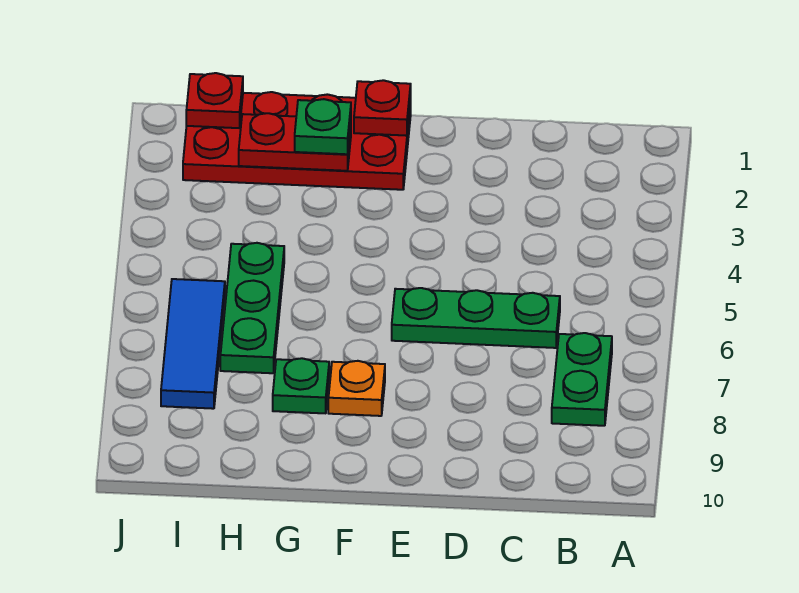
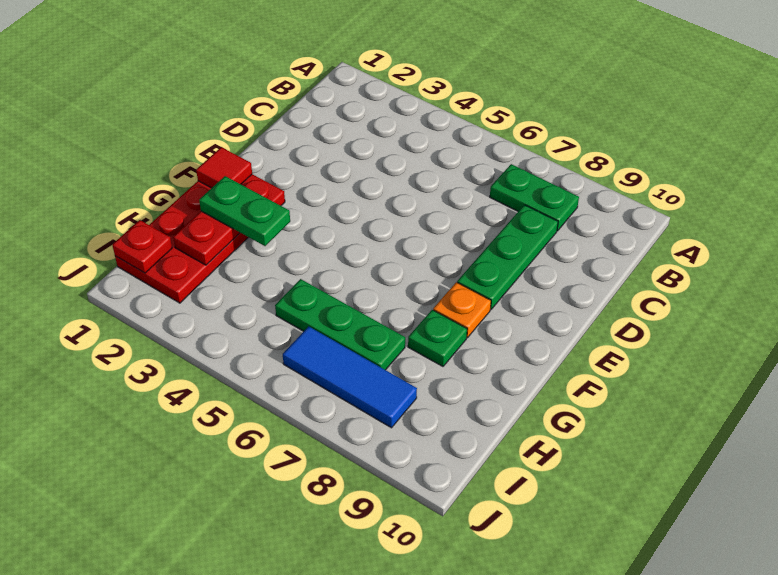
green plate C6:E6 level 1 -> green plate C8:E8 level 1
red plate F1 level 2 -> red tile F1 level 2
green plate G2 level 3 -> green plate G2:G3 level 3

